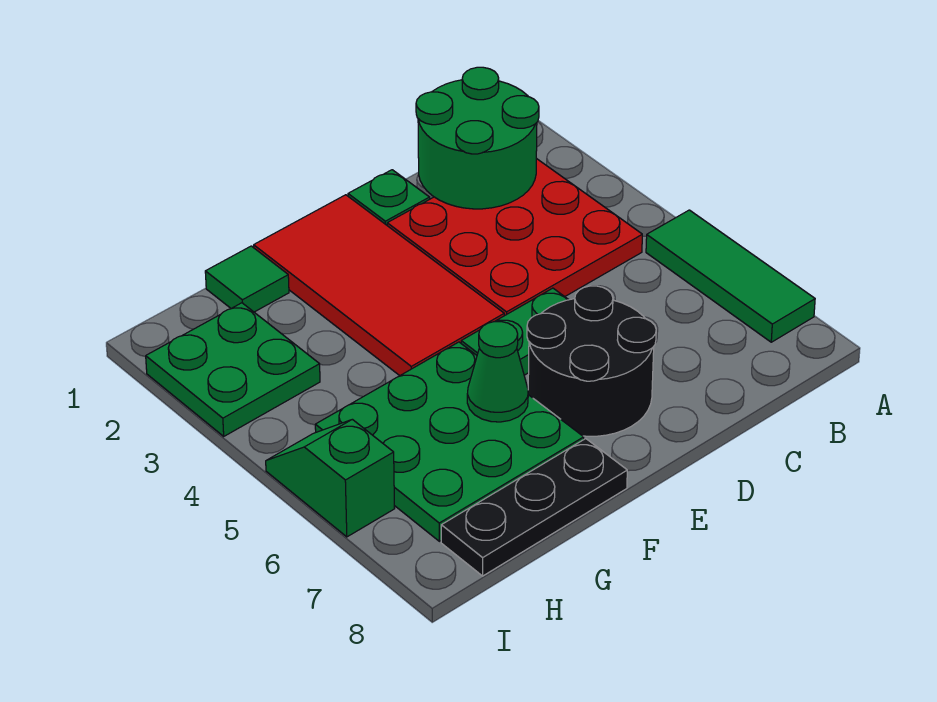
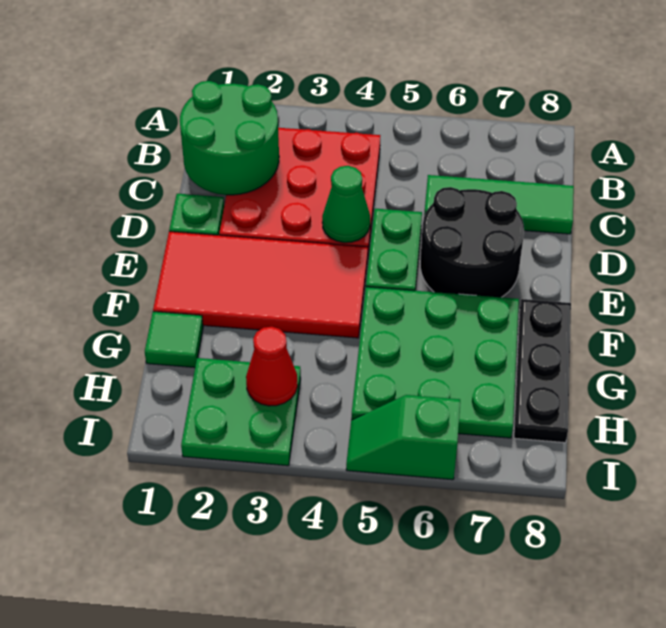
green tile A5:A7 level 1 -> green tile C6:C8 level 1
green cone F6 level 2 -> green cone D4 level 2
none -> red cone H3 level 2

